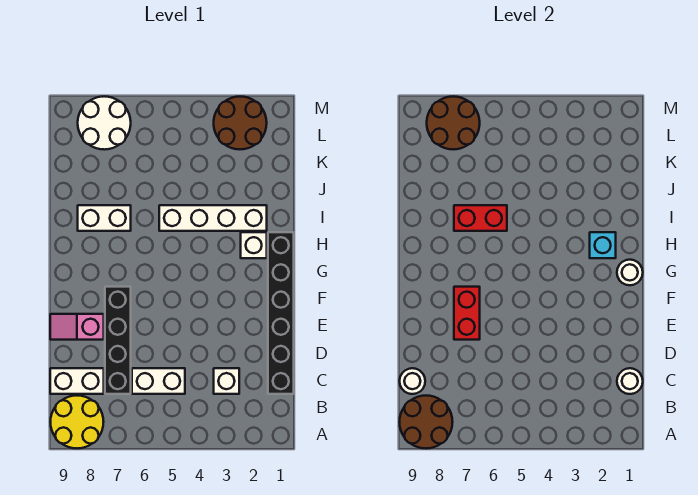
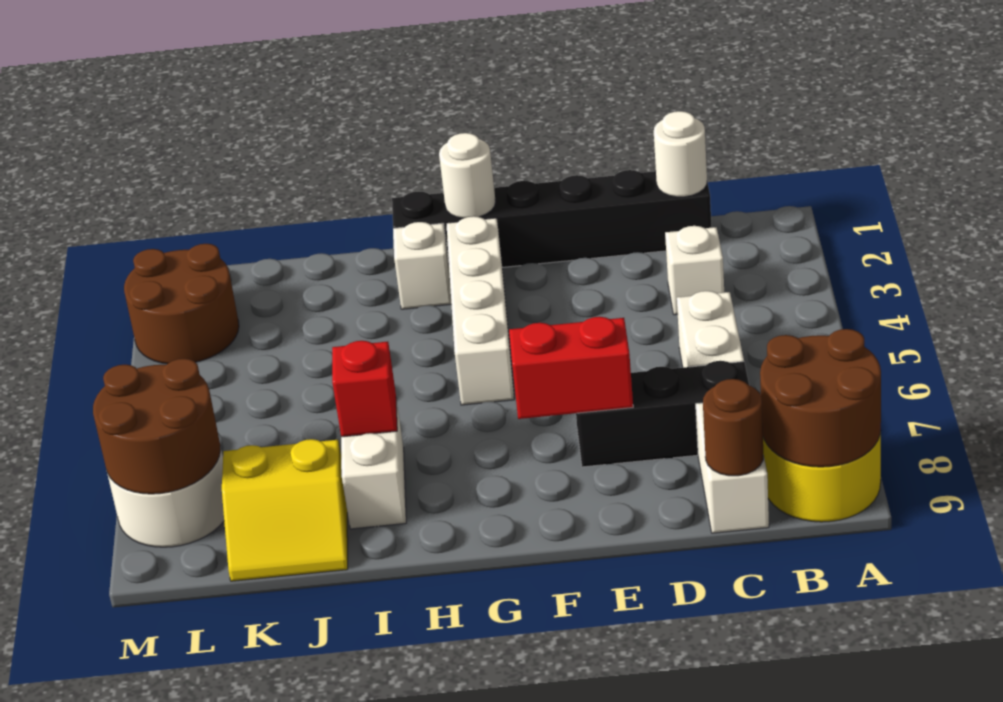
black brick C7:F7 level 1 -> black brick C7:E7 level 1
white round brick C9 level 2 -> brown round brick C9 level 2
pink slope E8:E9 level 1 top 8 -> none
cyan brick H2 level 2 -> none
white brick I2:I5 level 1 -> white brick G2:G5 level 1
red brick I6:I7 level 2 -> red brick I7 level 2
none -> yellow slope J8:K9 level 1 top 8

